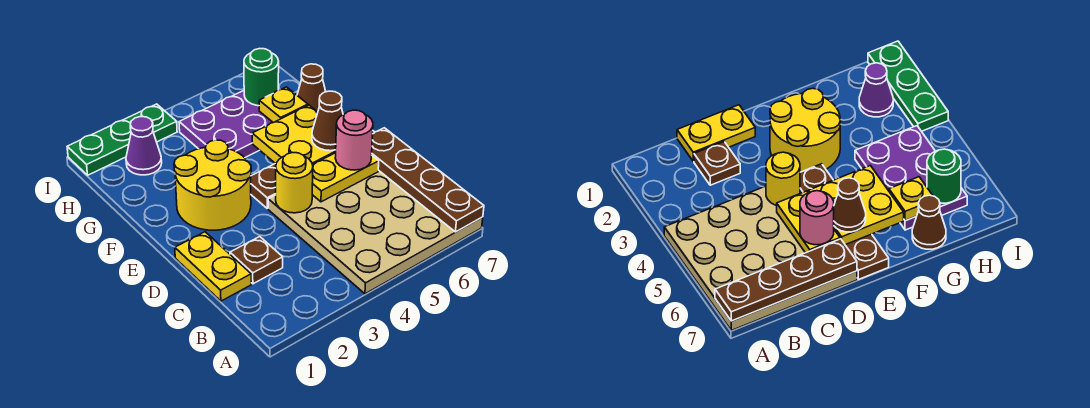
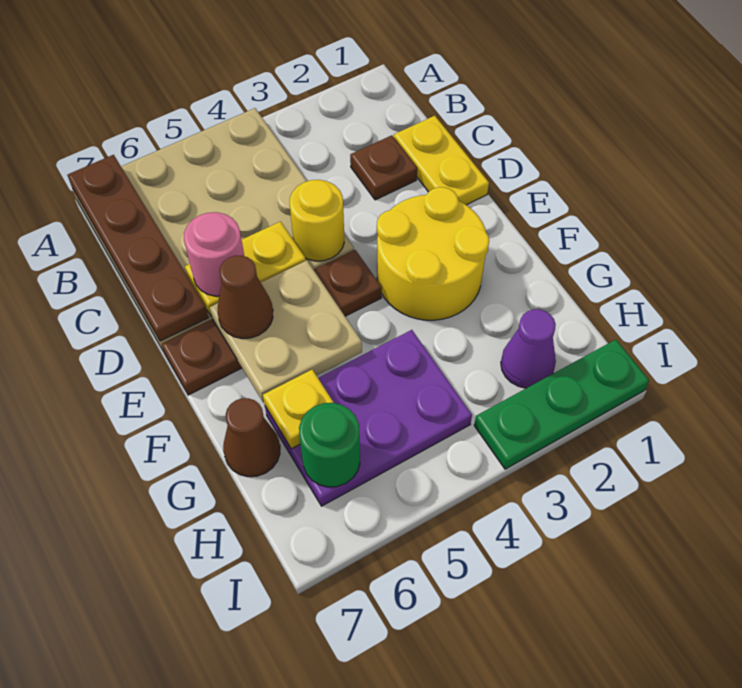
yellow plate E5:F6 level 2 -> tan plate E5:F6 level 2

